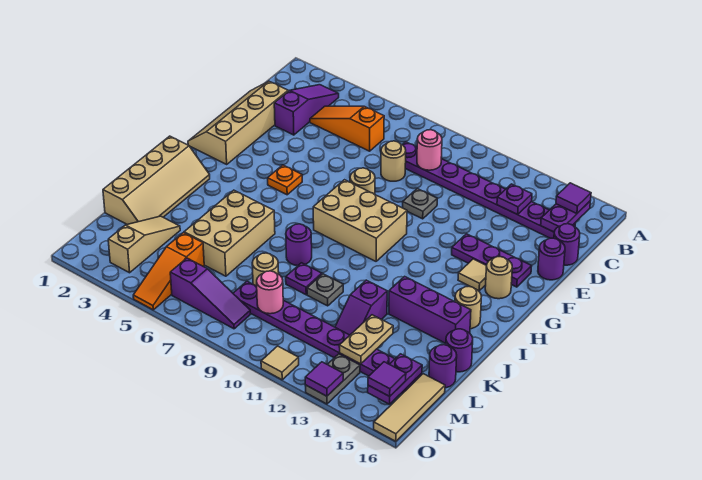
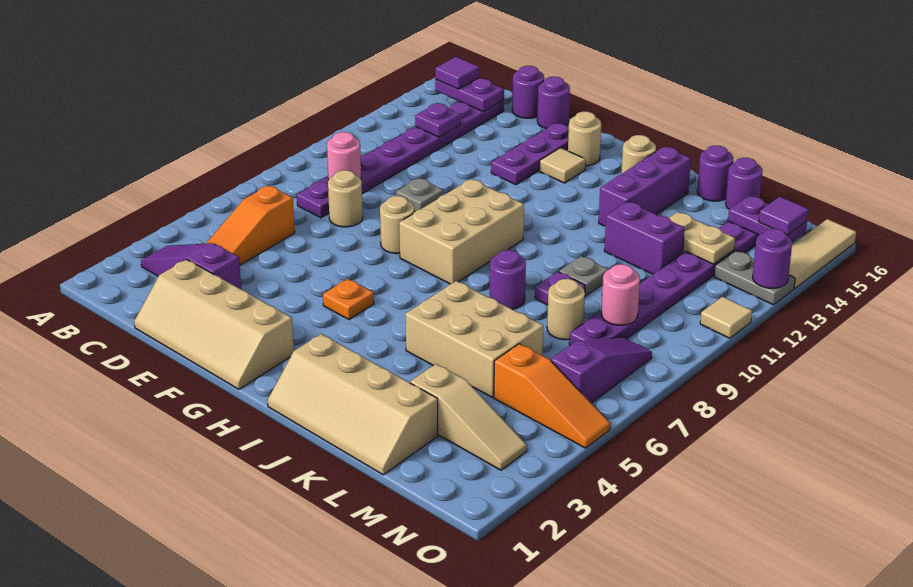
tan slope I1:L2 level 1 top 1 -> tan slope I1:L2 level 1 top 2
purple slope K12:L12 level 1 top K -> purple brick K12:L12 level 1
tan slope L3:N3 level 1 top N -> tan slope L3:N3 level 1 top L
tan tile M16:O16 level 1 -> tan tile O14:O16 level 1
purple tile O13 level 2 -> purple round brick O13 level 2

